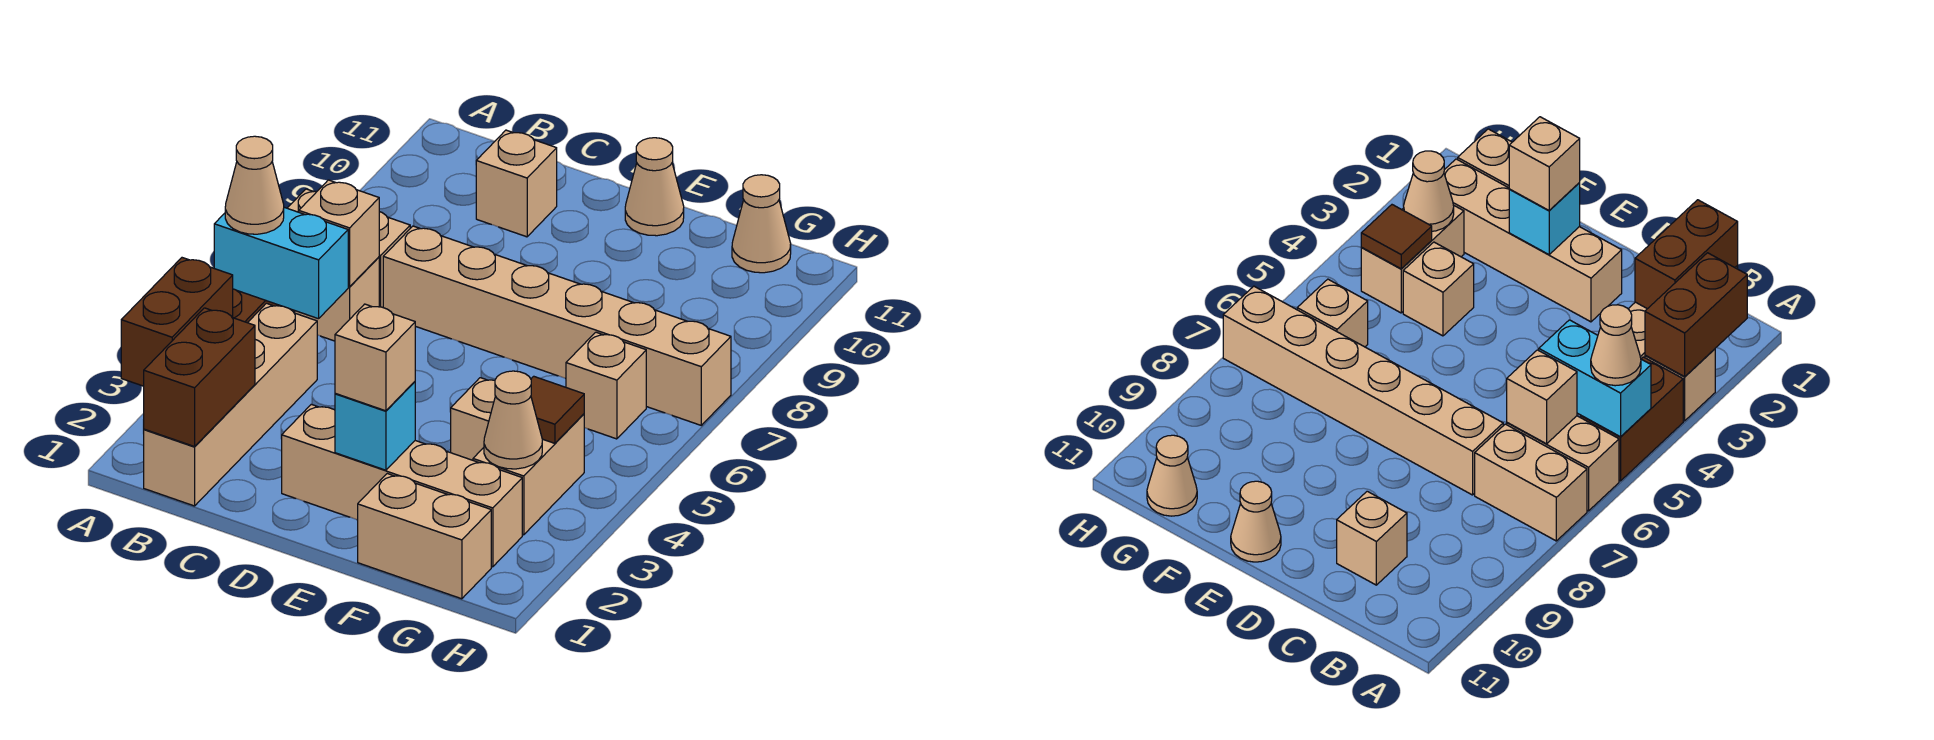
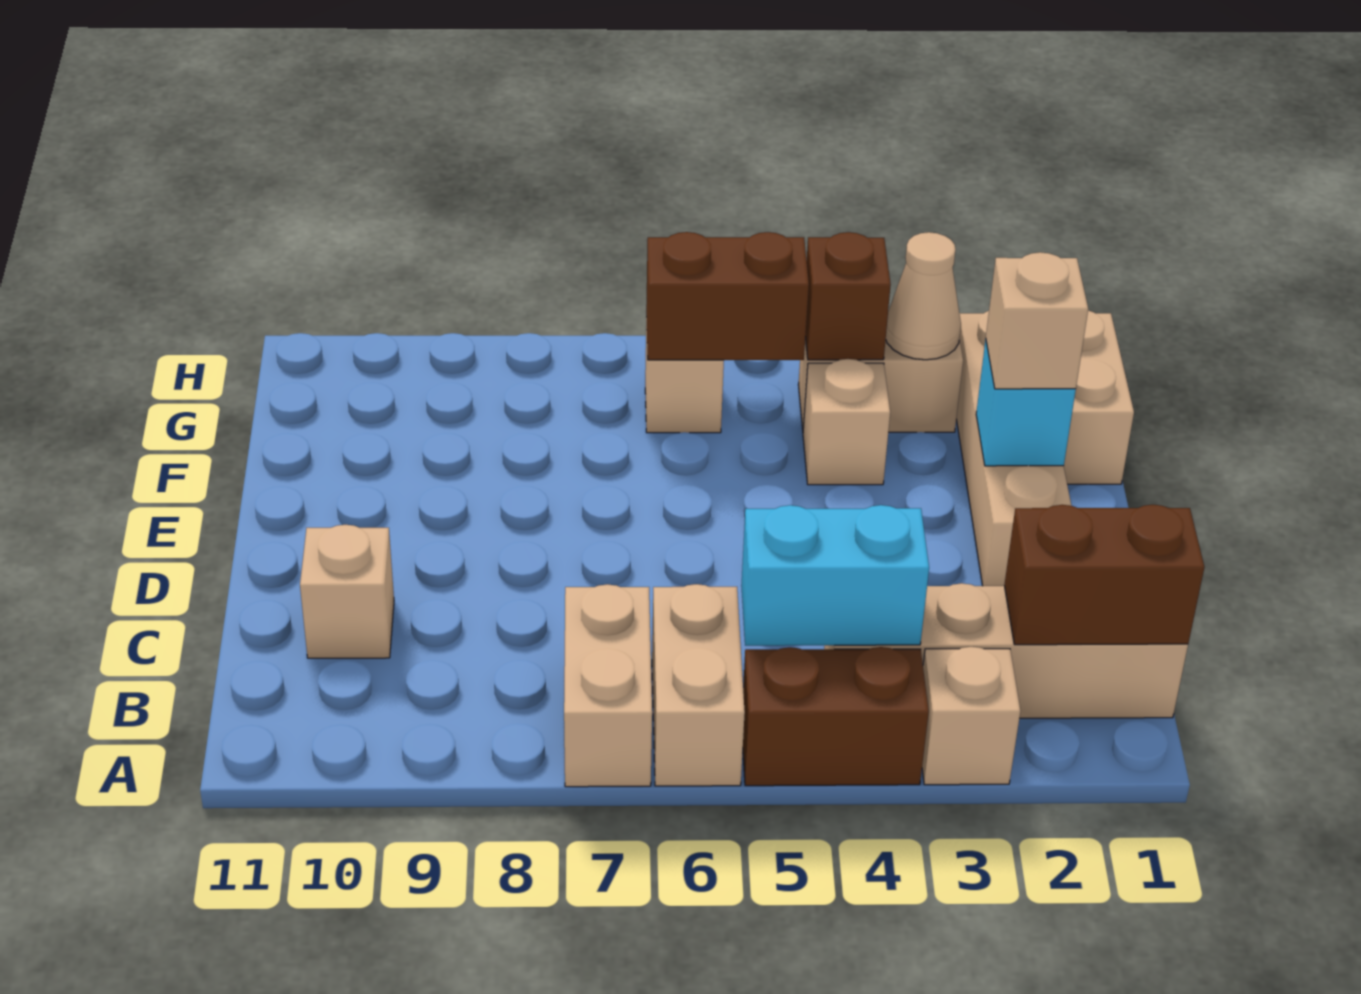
brown brick A2:A3 level 2 -> brown brick G5:G6 level 2
cyan brick A5:B5 level 2 -> cyan brick B4:B5 level 2
tan cone A5 level 3 -> none
tan brick B6 level 2 -> none
tan brick C7:H7 level 1 -> none
tan cone E11 level 1 -> none
brown tile G4 level 2 -> brown brick G4 level 2
tan cone G11 level 1 -> none

